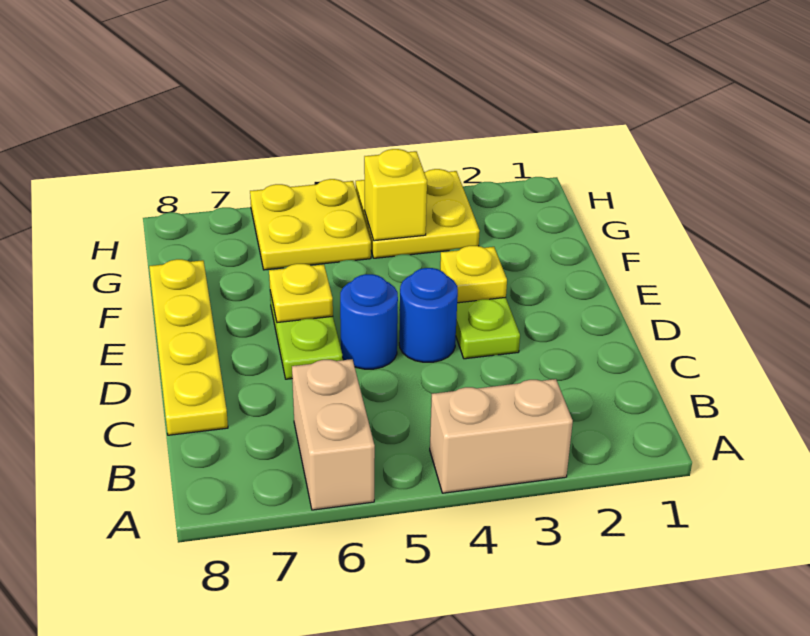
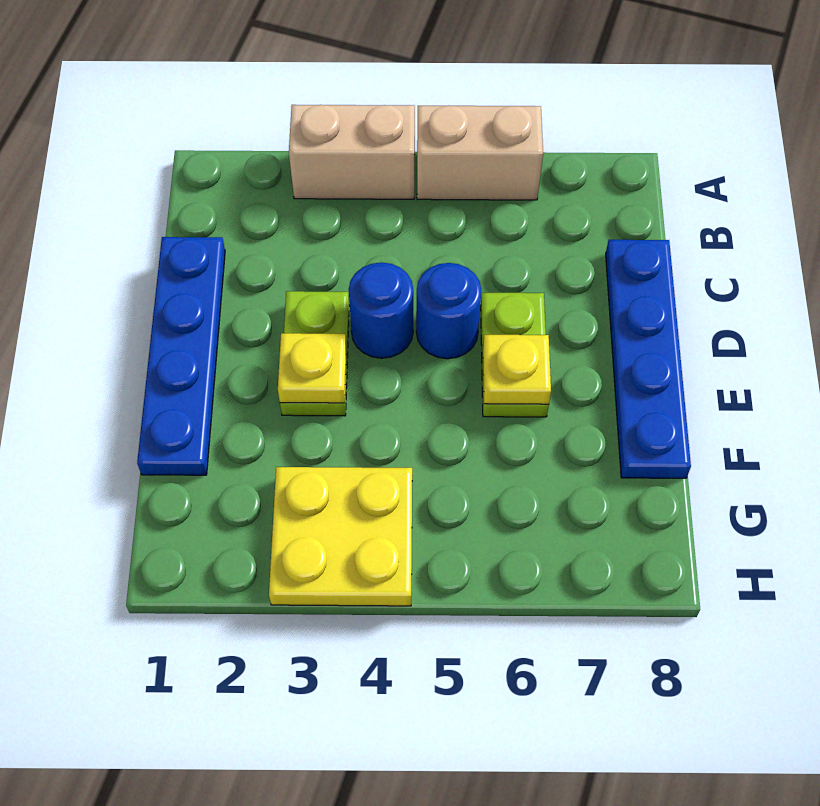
tan brick A6:B6 level 1 -> tan brick A5:A6 level 1
none -> blue plate C1:F1 level 1
yellow plate C8:F8 level 1 -> blue plate C8:F8 level 1
yellow brick G4 level 2 -> none
yellow plate G5:H6 level 1 -> none

